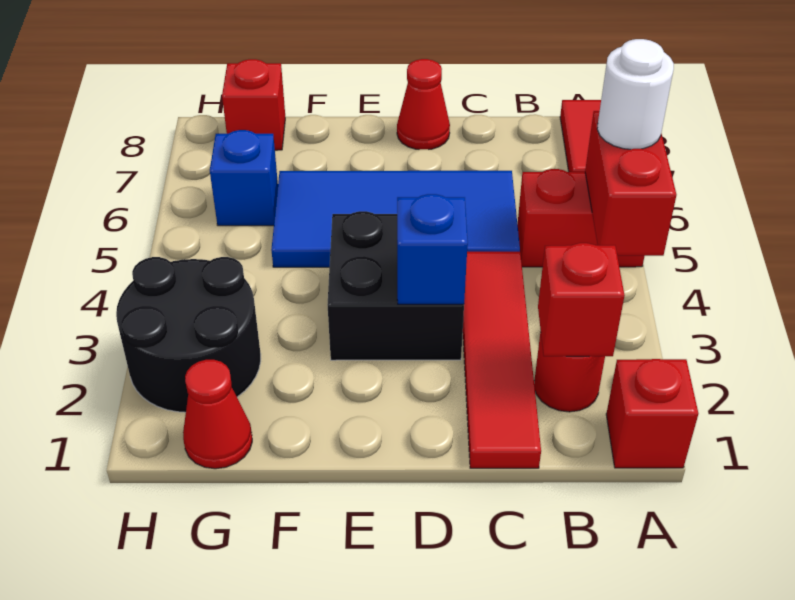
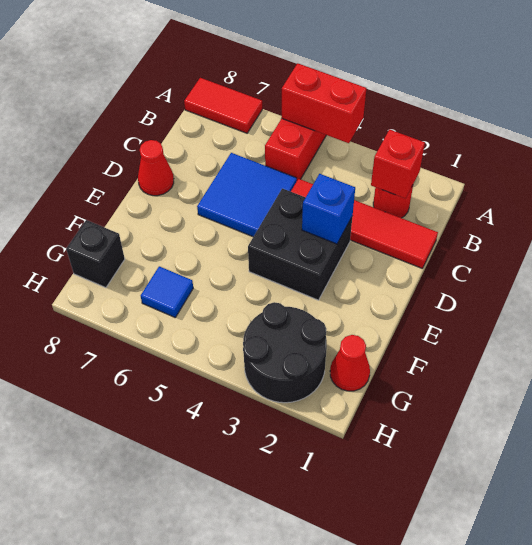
red brick A1 level 1 -> none
white round brick A5 level 3 -> none
blue tile C5:F6 level 1 -> blue tile C5:D6 level 1
blue brick G6 level 1 -> blue tile G6 level 1
red brick G8 level 1 -> black brick G8 level 1

